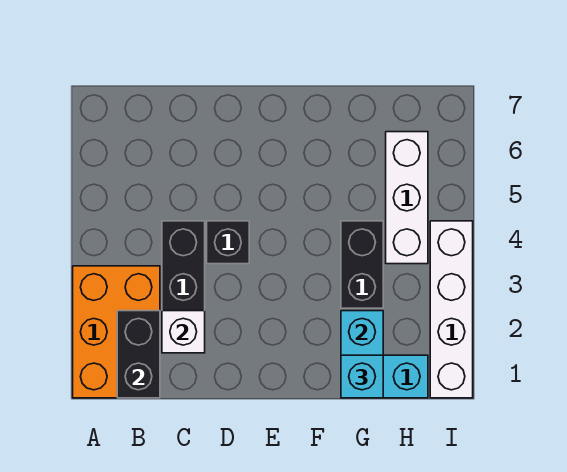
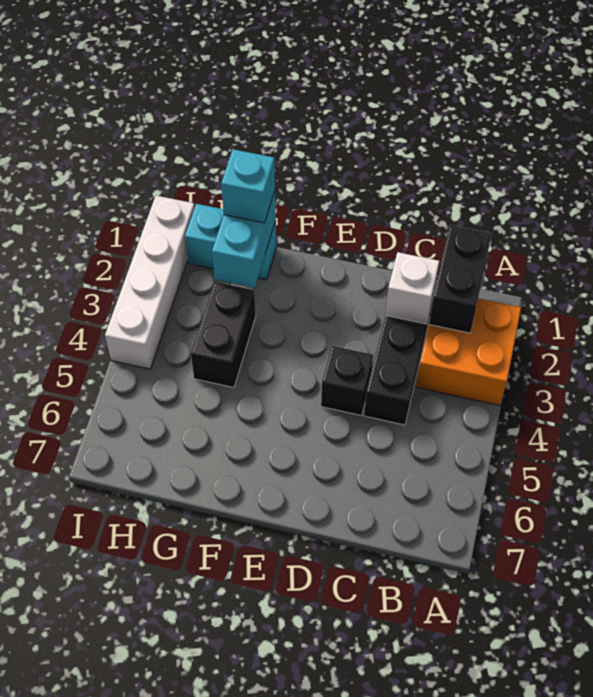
orange brick A1:B3 level 1 -> orange brick A2:B3 level 1
white brick H4:H6 level 1 -> none

